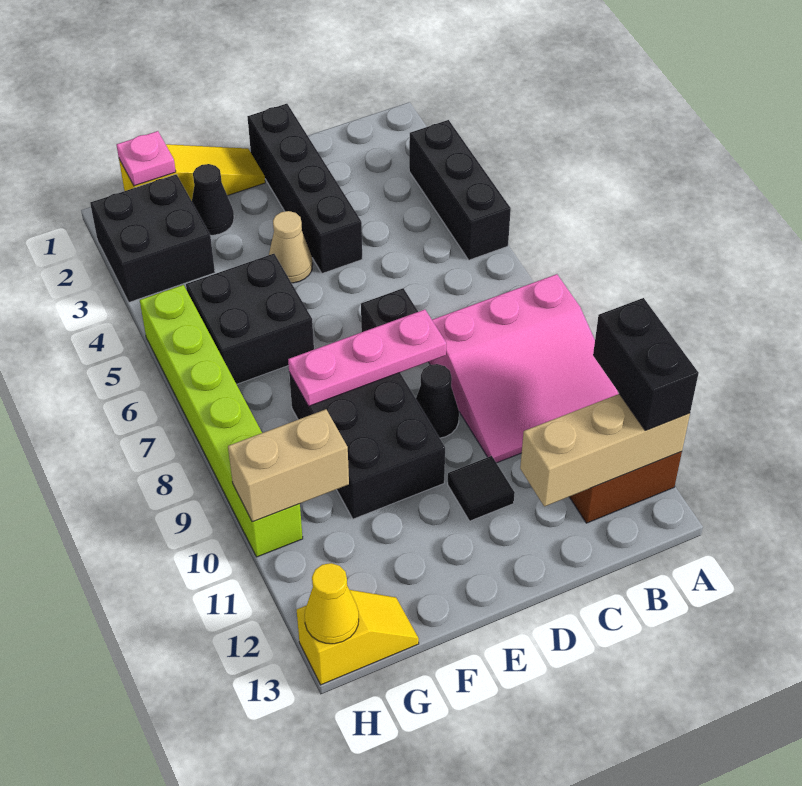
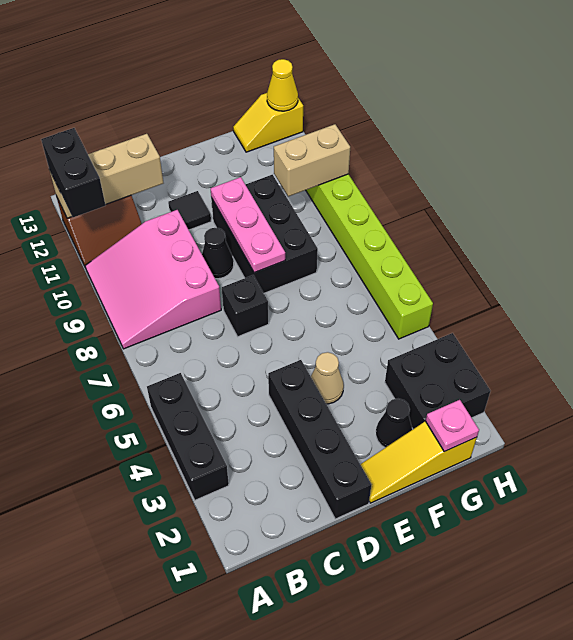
pink slope A8:C10 level 1 top 8 -> pink slope A8:C10 level 1 top C
pink plate D8:F8 level 2 -> pink plate E8:E10 level 2
black brick F5:G6 level 1 -> none

